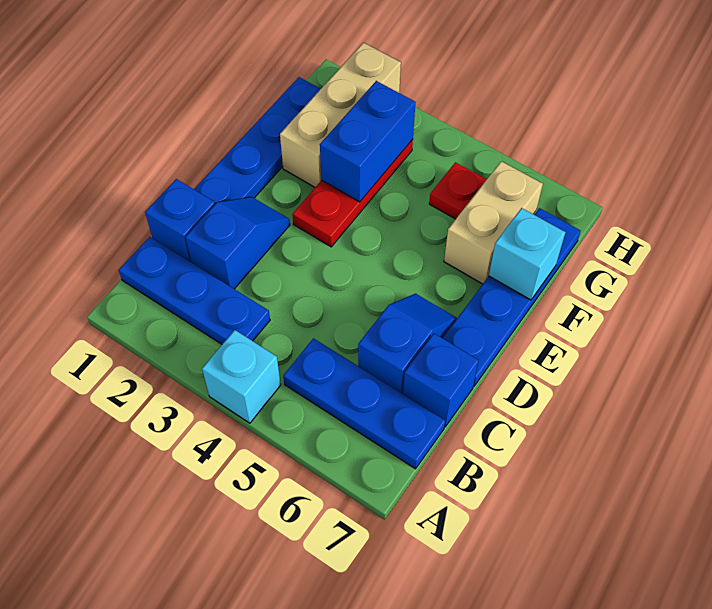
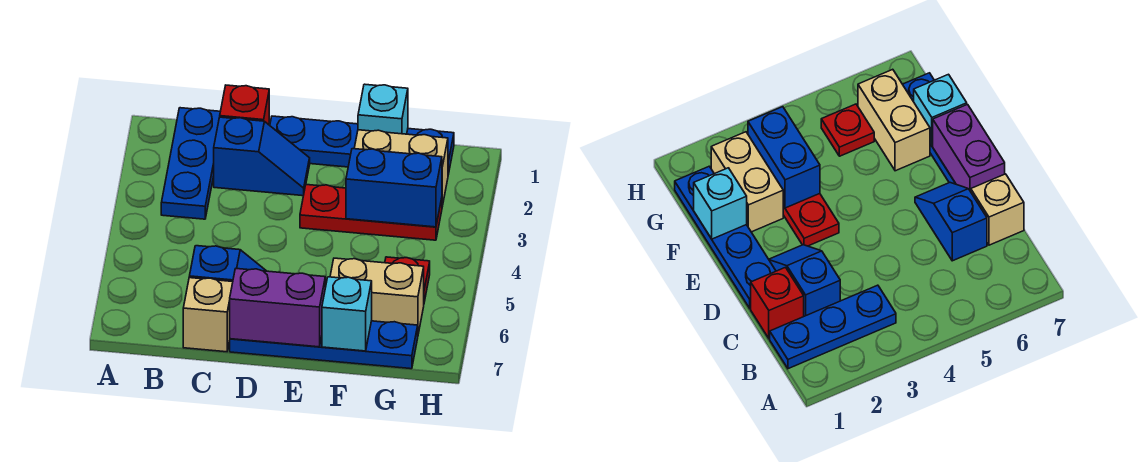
cyan brick A4 level 1 -> cyan brick F1 level 2
blue plate B5:B7 level 1 -> none
blue brick C1 level 1 -> red brick C1 level 1
blue brick C7 level 1 -> tan brick C7 level 1
none -> purple brick D7:E7 level 2
tan brick F2:H2 level 1 -> tan brick F2:G2 level 1

